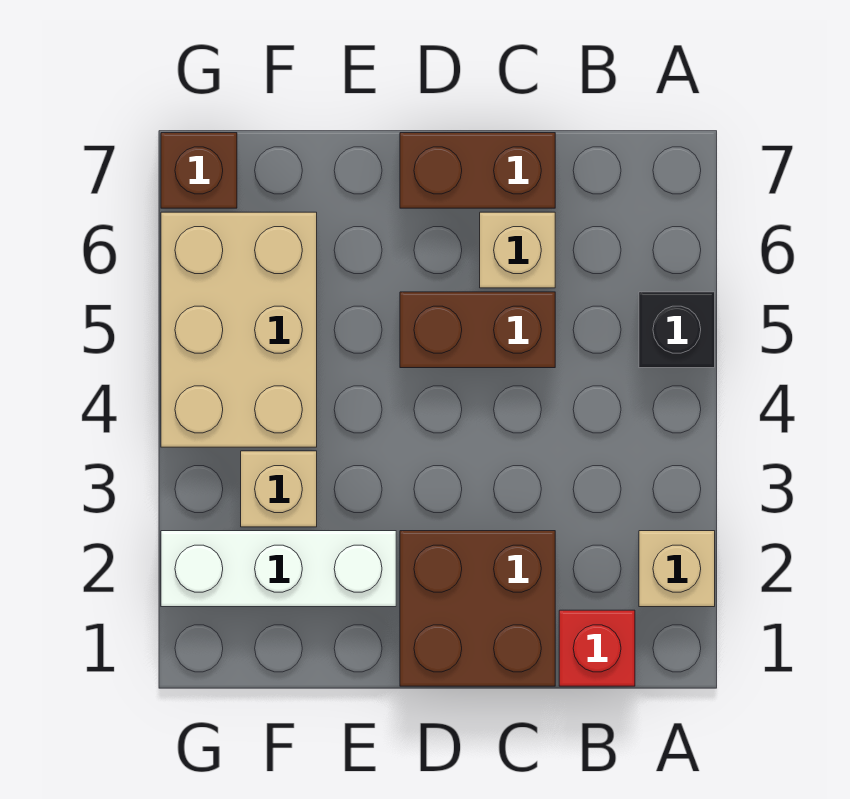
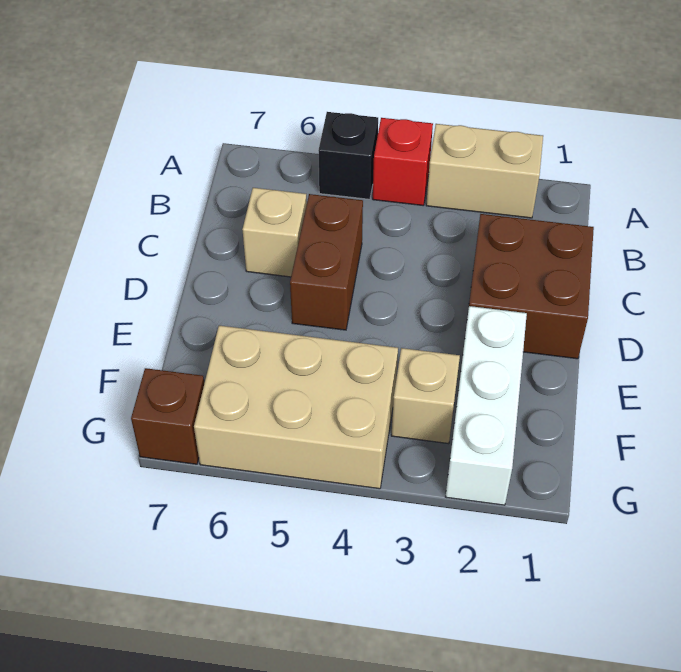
tan brick A2 level 1 -> tan brick A2:A3 level 1
red brick B1 level 1 -> red brick A4 level 1
brown brick C7:D7 level 1 -> none

